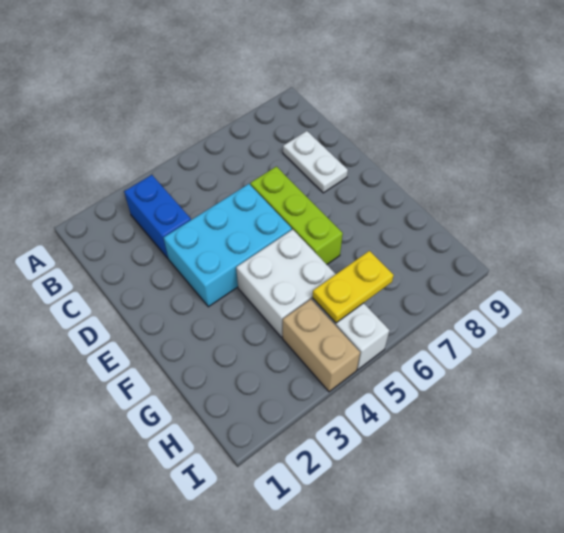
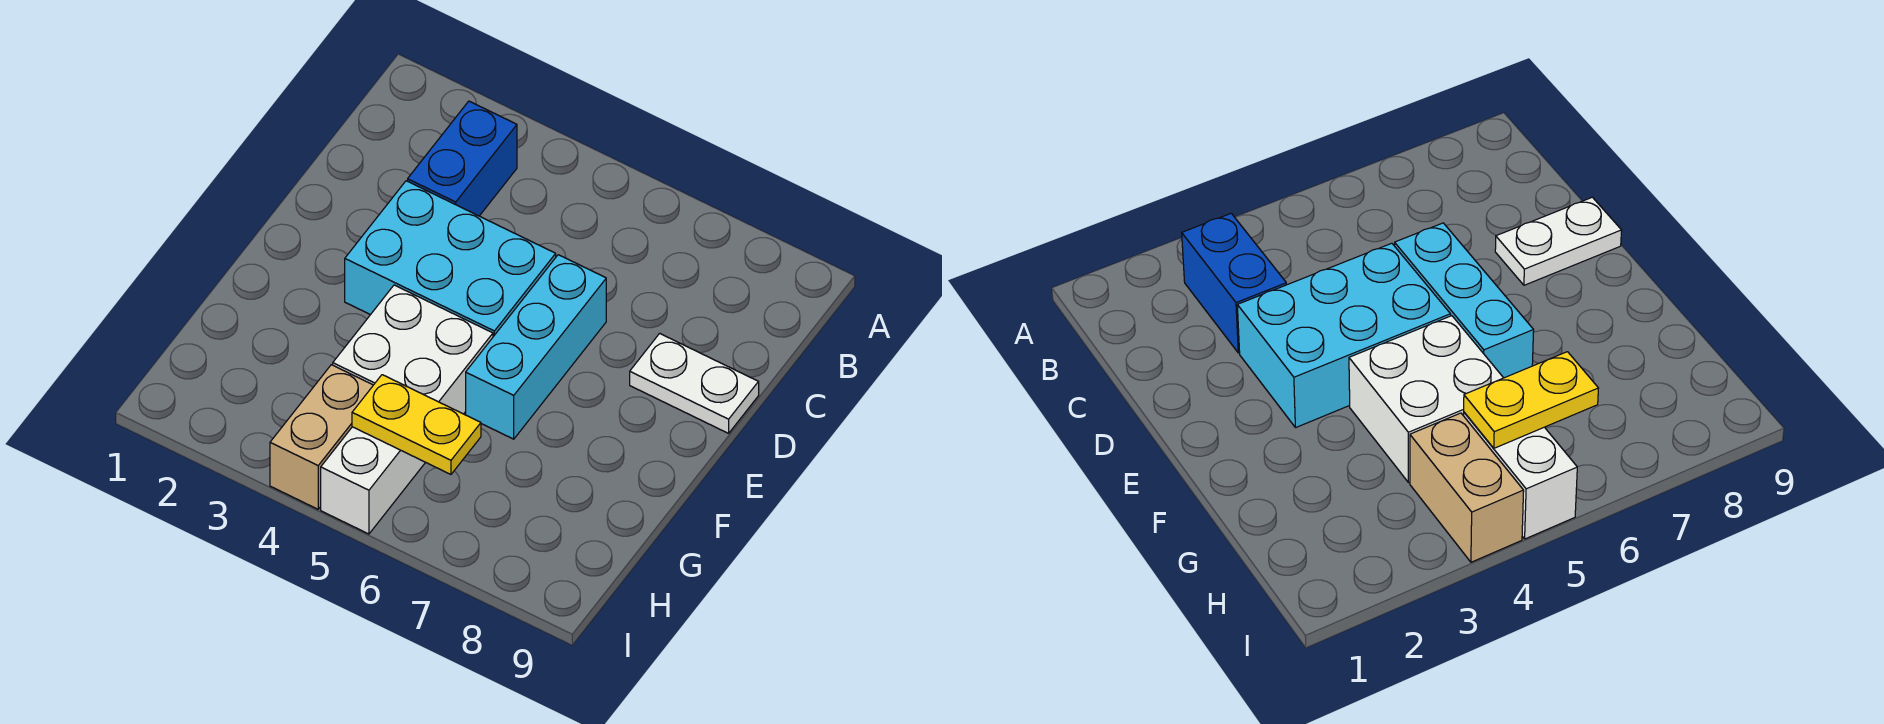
white plate C8:D8 level 1 -> white plate D8:D9 level 1
lime brick D6:F6 level 1 -> cyan brick D6:F6 level 1

